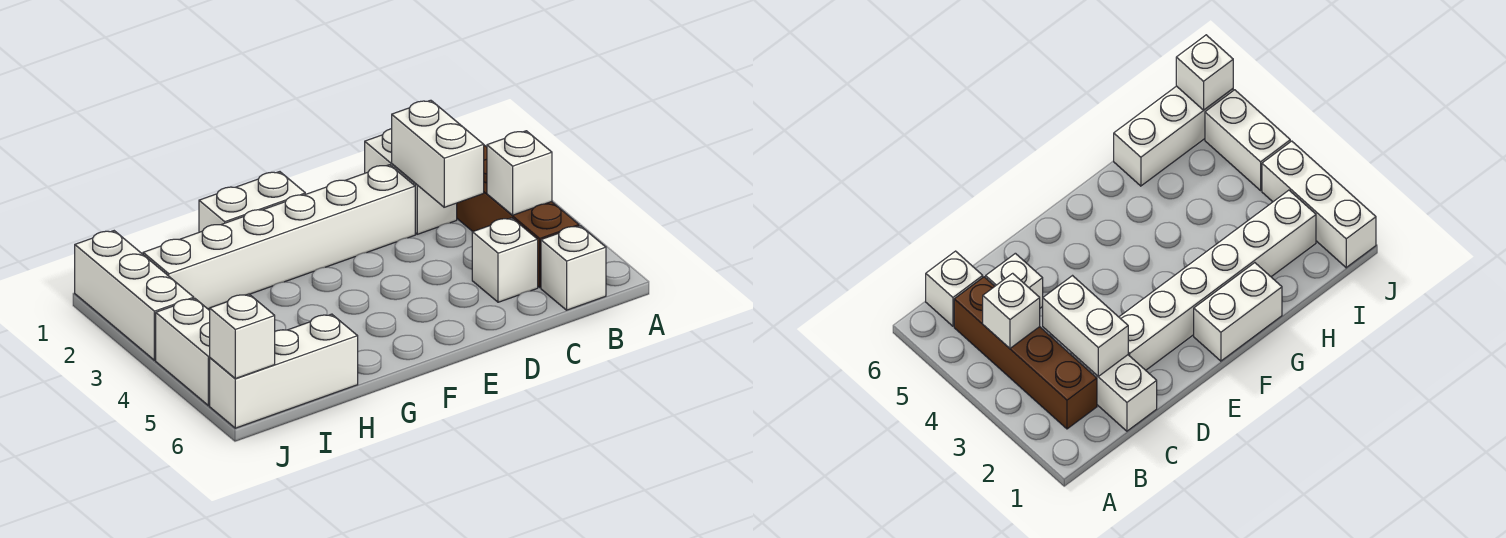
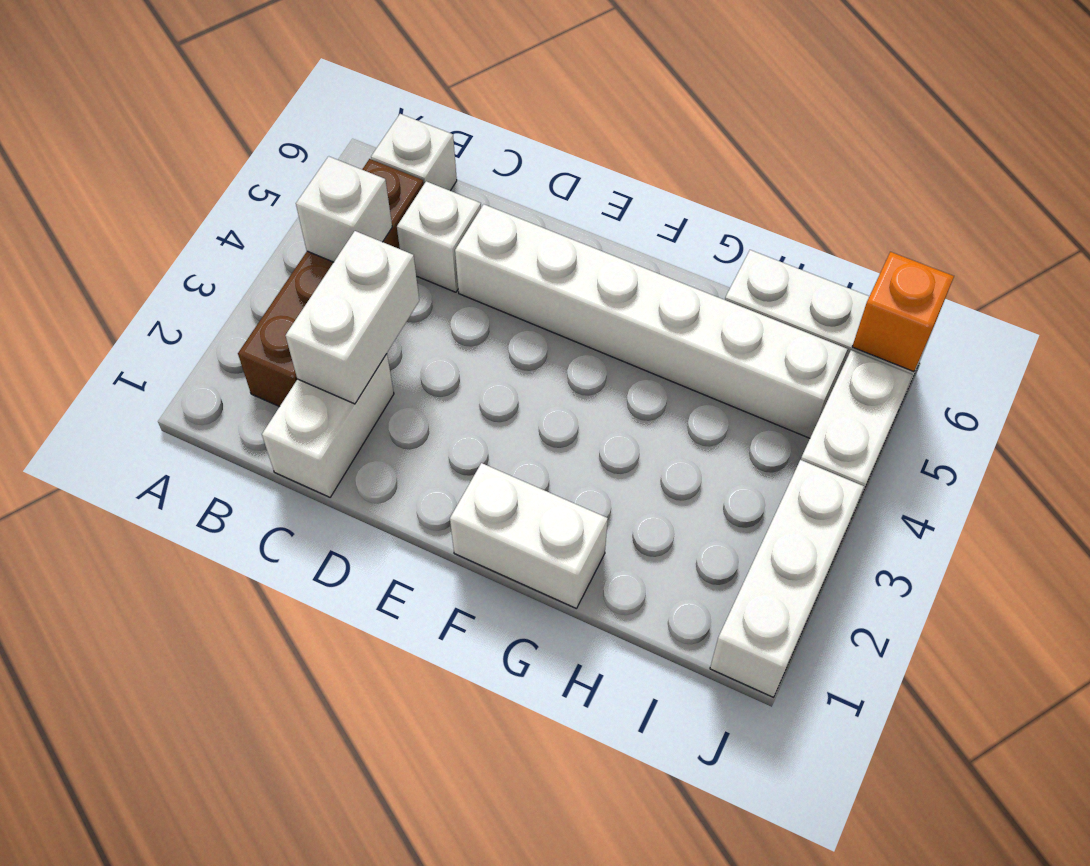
white brick D2:I2 level 1 -> white brick D5:I5 level 1
white brick J6 level 2 -> orange brick J6 level 2

